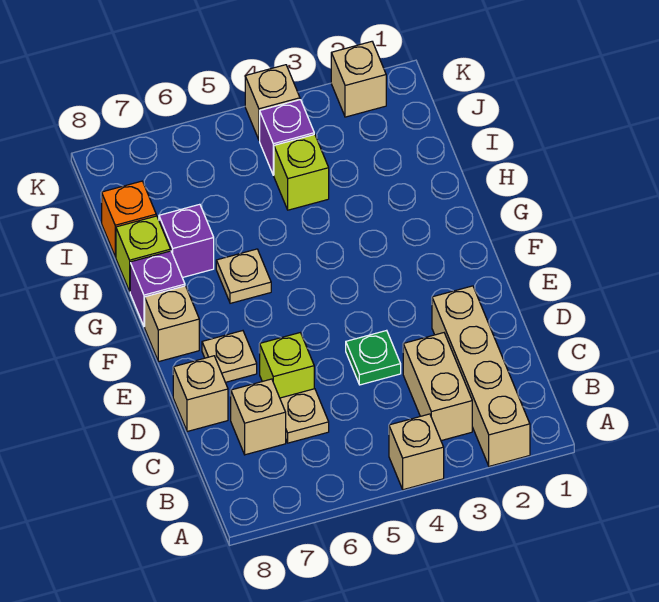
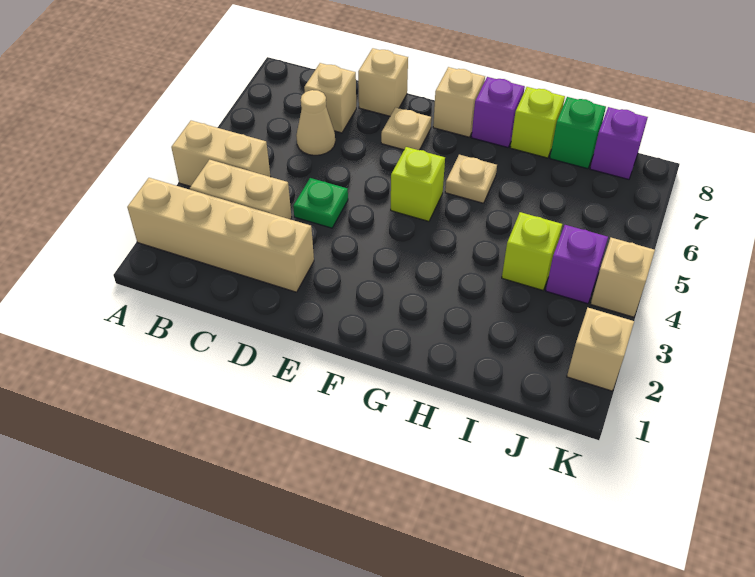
tan brick A4 level 1 -> tan brick A4:B4 level 1
tan plate C6 level 1 -> tan cone C6 level 1
lime brick D6 level 1 -> lime brick F5 level 1
purple brick H7 level 1 -> purple brick J8 level 1
orange brick I8 level 1 -> green brick I8 level 1

